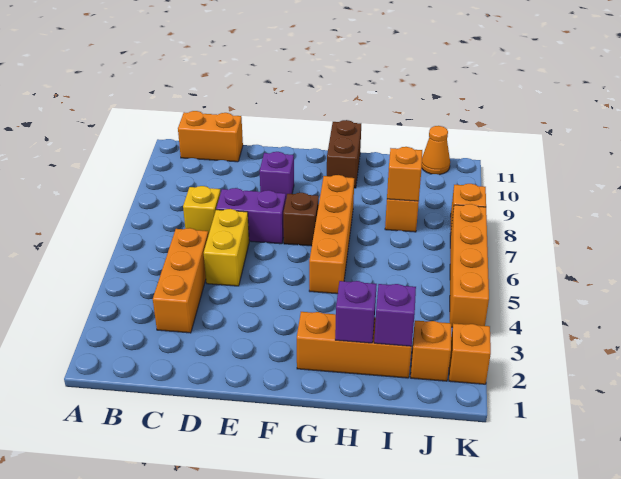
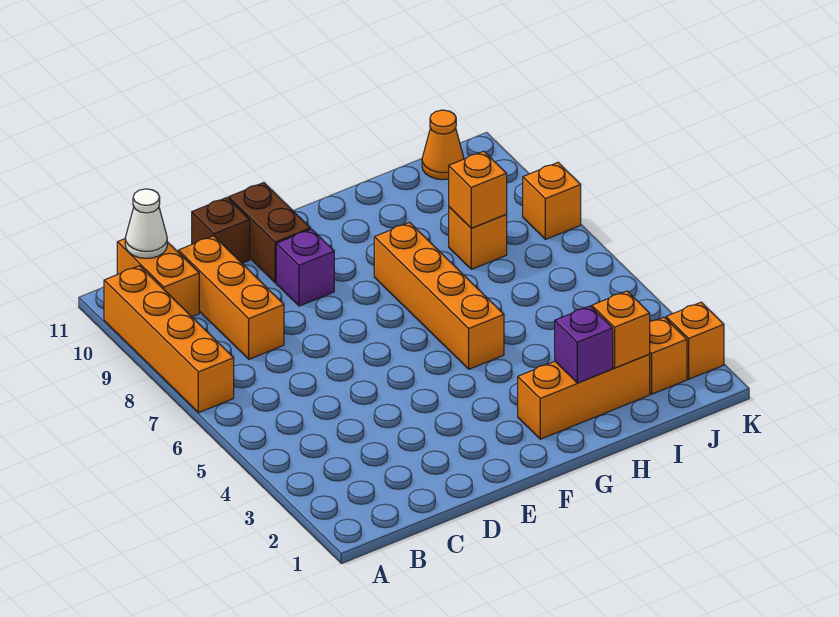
orange brick B11:C11 level 1 -> orange brick B10:B11 level 1
none -> white cone B11 level 2
orange brick C3:C5 level 1 -> orange brick C8:C10 level 1
yellow brick C7 level 1 -> none
yellow brick D5:D6 level 1 -> none
purple brick D7:E7 level 1 -> none
brown brick F7 level 1 -> brown brick D11 level 1
brown brick G10:G11 level 1 -> brown brick E10:E11 level 1
purple brick I2 level 2 -> orange brick I2 level 2
orange brick K4:K7 level 1 -> orange brick A7:A10 level 1

